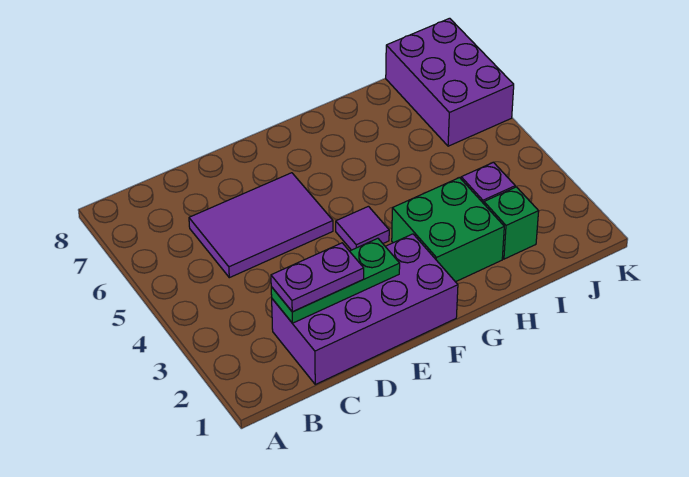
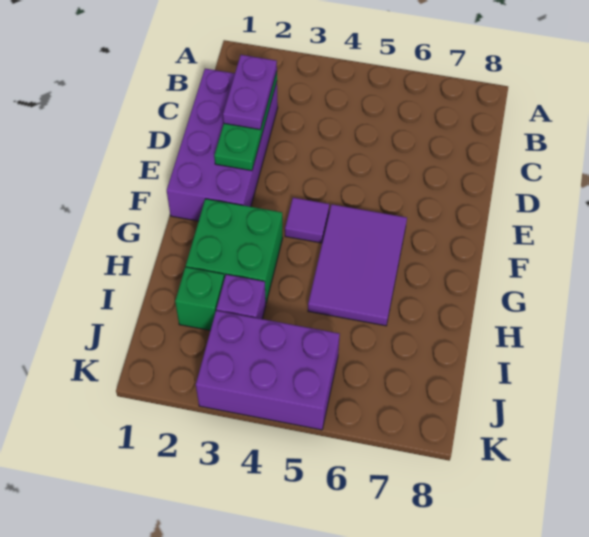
purple tile C5:E6 level 1 -> purple tile F5:H6 level 1
purple brick J6:K8 level 1 -> purple brick J3:K5 level 1

